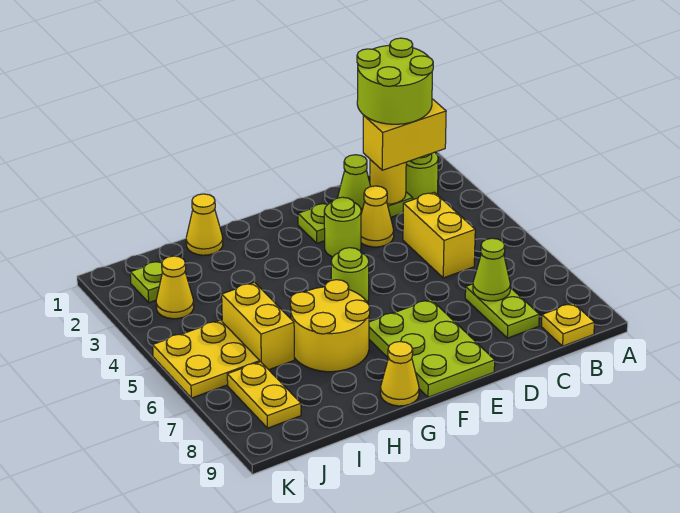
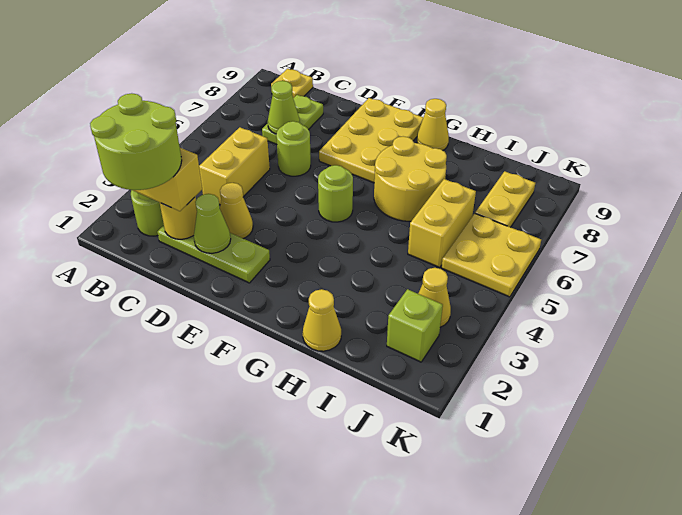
lime round brick E3 level 1 -> lime round brick D6 level 1
lime plate E7:F9 level 1 -> yellow plate E7:F9 level 1
lime plate J2 level 1 -> lime brick J2 level 1

